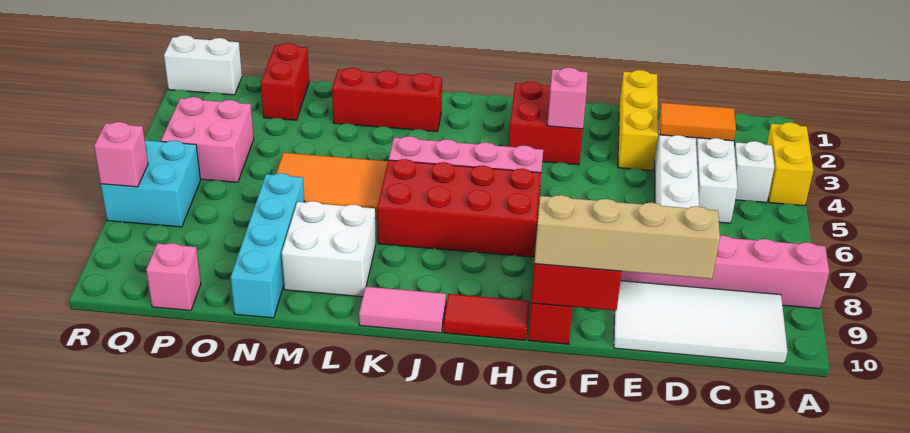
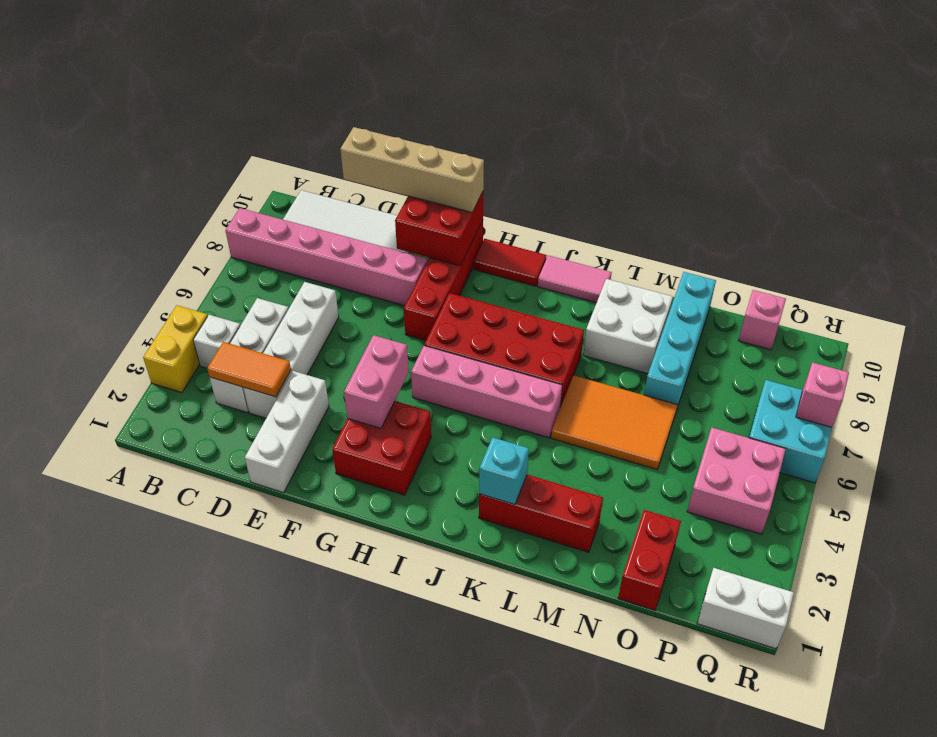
yellow brick E1:E3 level 1 -> white brick E1:E3 level 1
pink brick G3 level 2 -> pink brick G3:G4 level 2
none -> cyan brick K2 level 2

